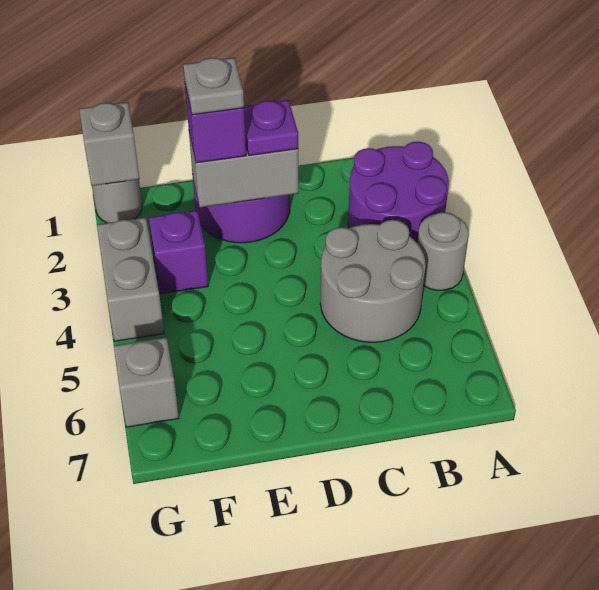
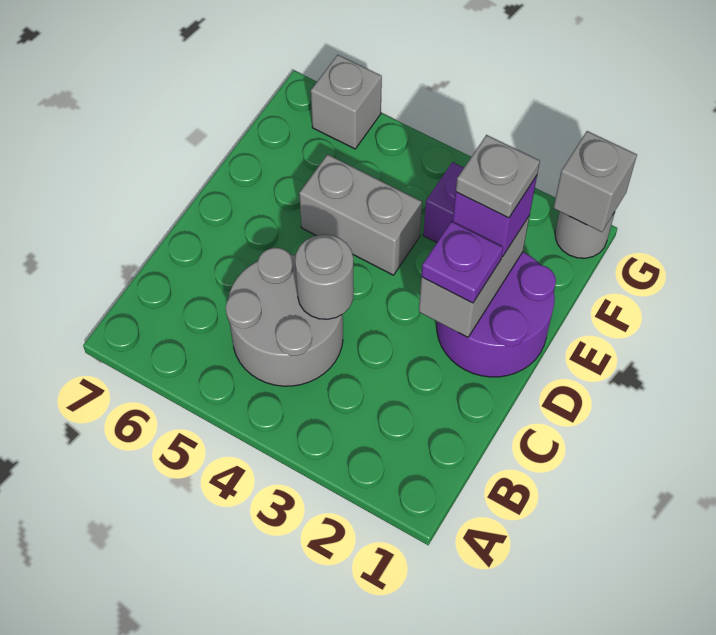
purple round brick A2:B3 level 1 -> none
grey round brick A4 level 1 -> grey round brick C4 level 2
grey brick G3:G4 level 1 -> grey brick E4:E5 level 1

